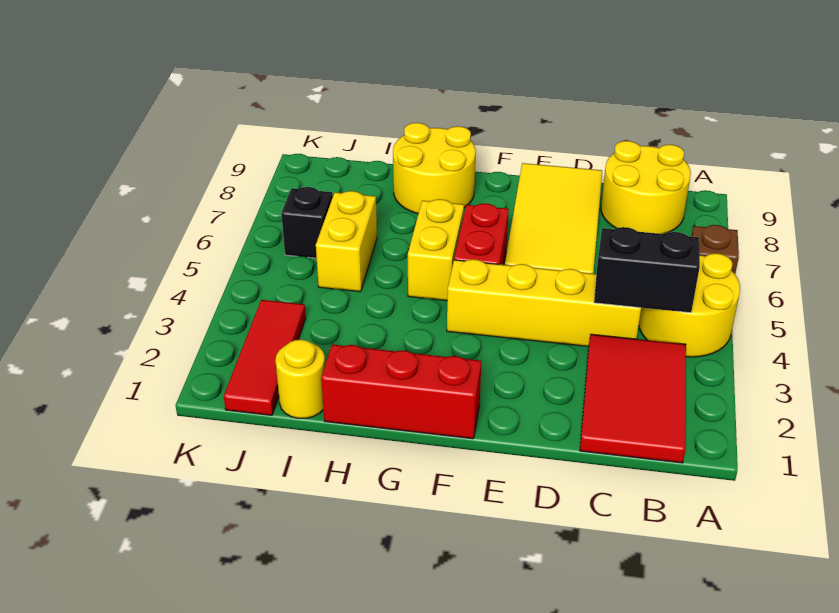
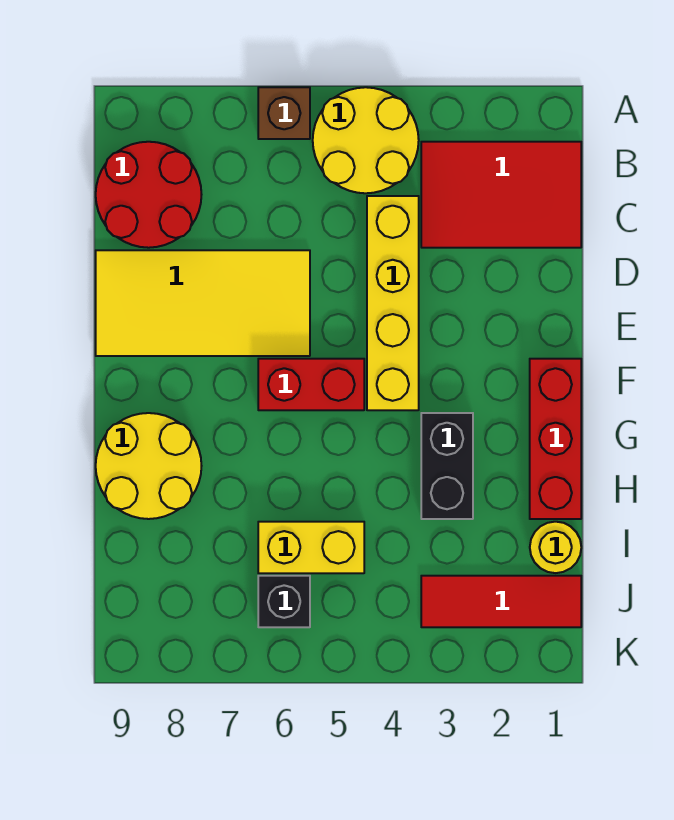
black brick B4:C4 level 2 -> black brick G3:H3 level 1
yellow round brick B8:C9 level 1 -> red round brick B8:C9 level 1
yellow brick G5:G6 level 1 -> none

